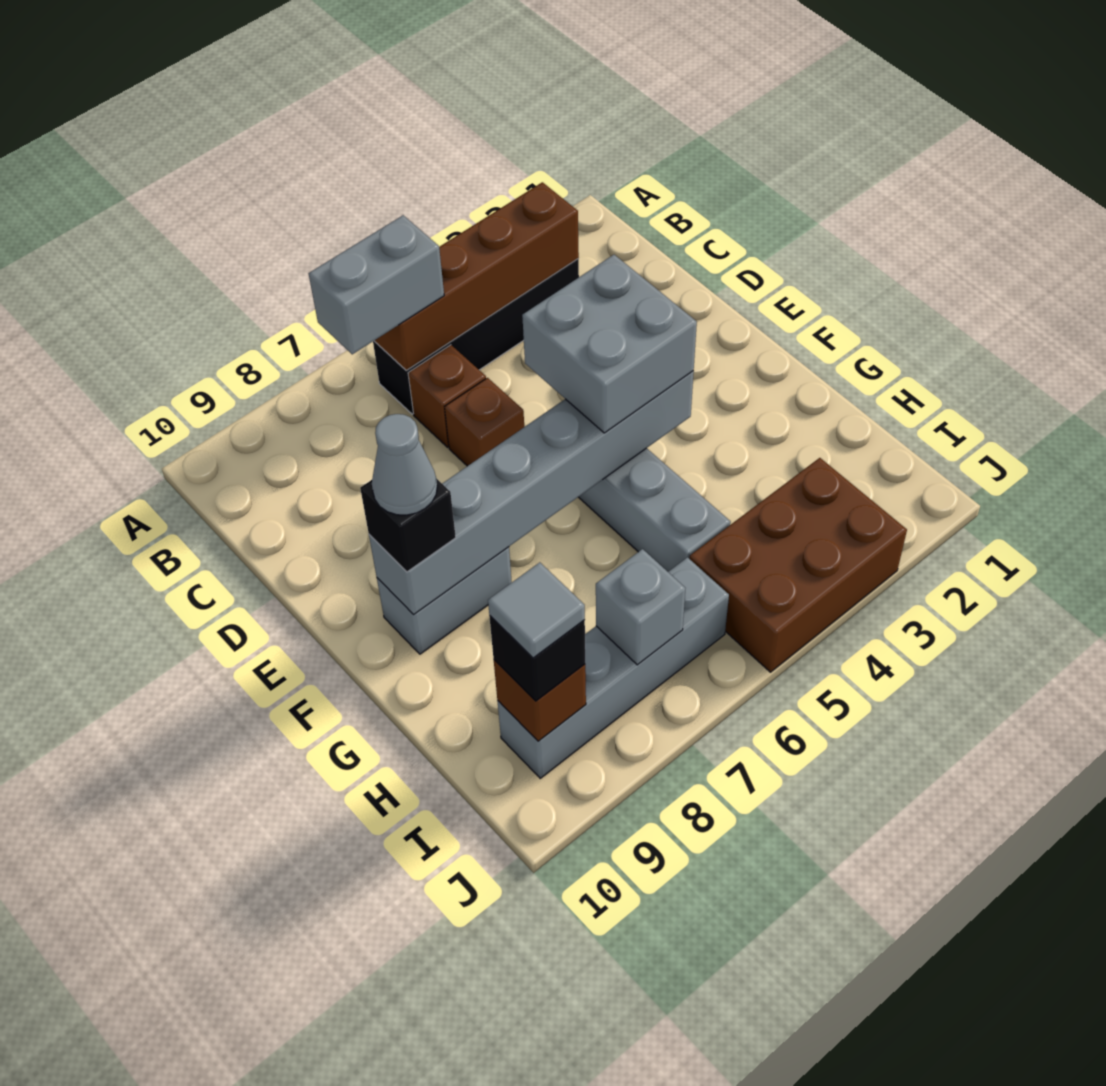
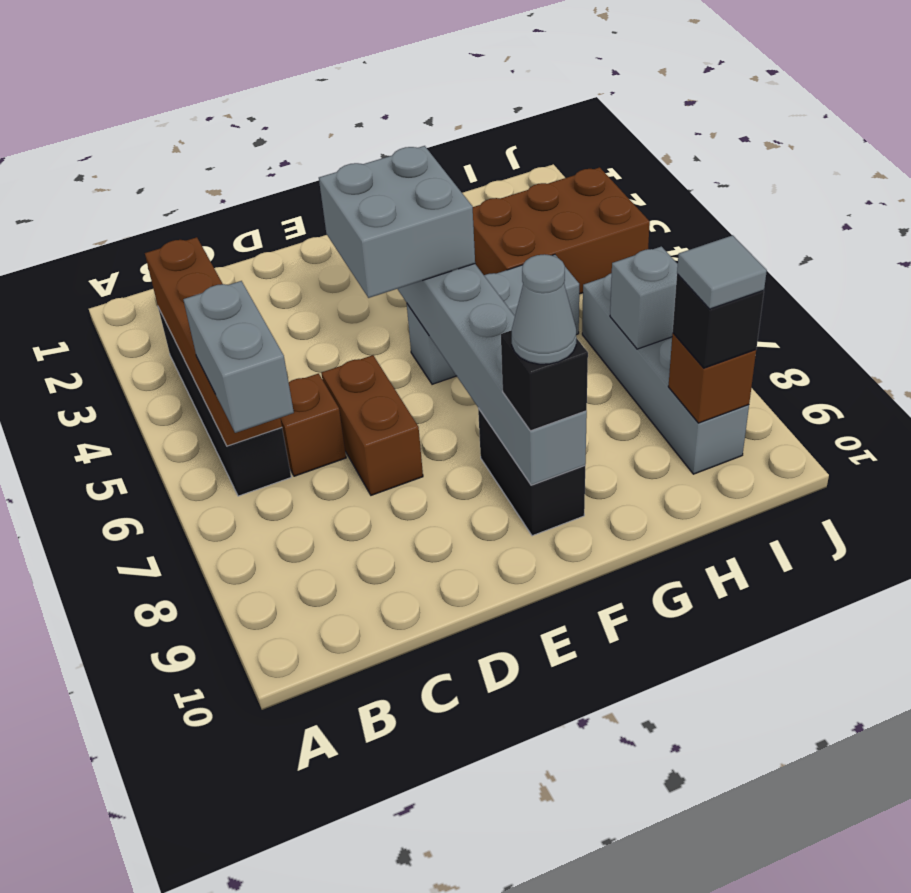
brown brick D6 level 1 -> brown brick D6:D7 level 1
grey brick F8:F9 level 1 -> black brick F8:F9 level 1
brown brick I3:J5 level 1 -> brown brick H3:J4 level 1

